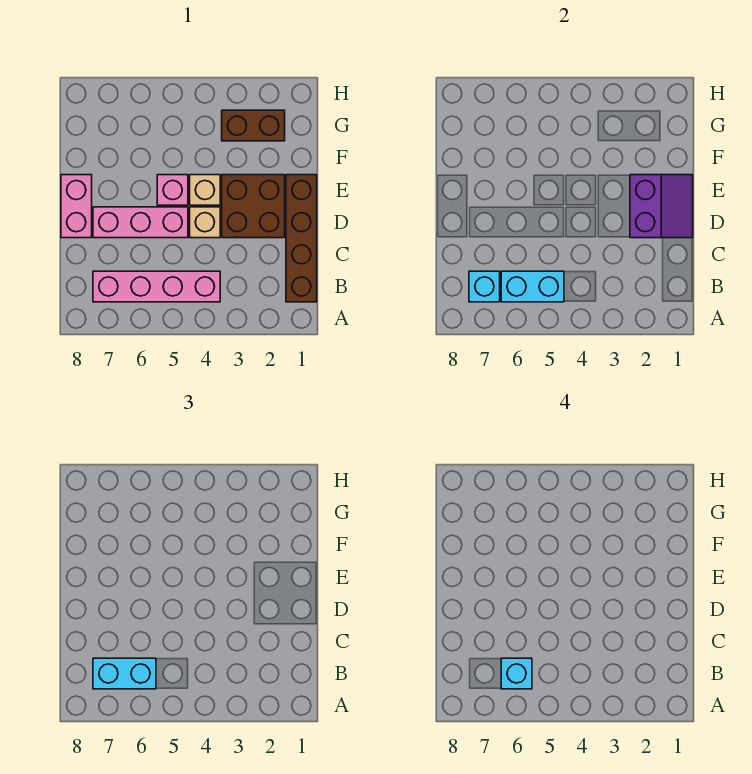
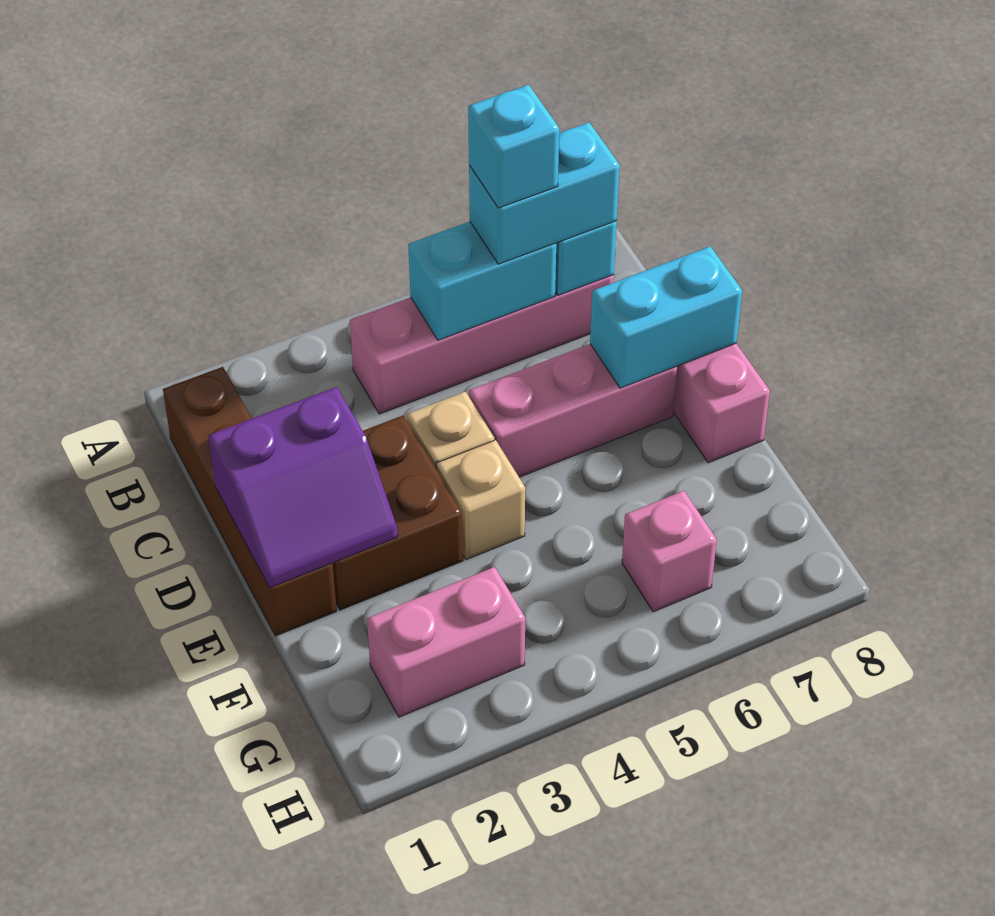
purple slope D1:E2 level 2 top 2 -> purple slope D1:E2 level 2 top D
none -> cyan brick D7:D8 level 2
pink brick E5 level 1 -> pink brick G6 level 1
brown brick G2:G3 level 1 -> pink brick G2:G3 level 1

